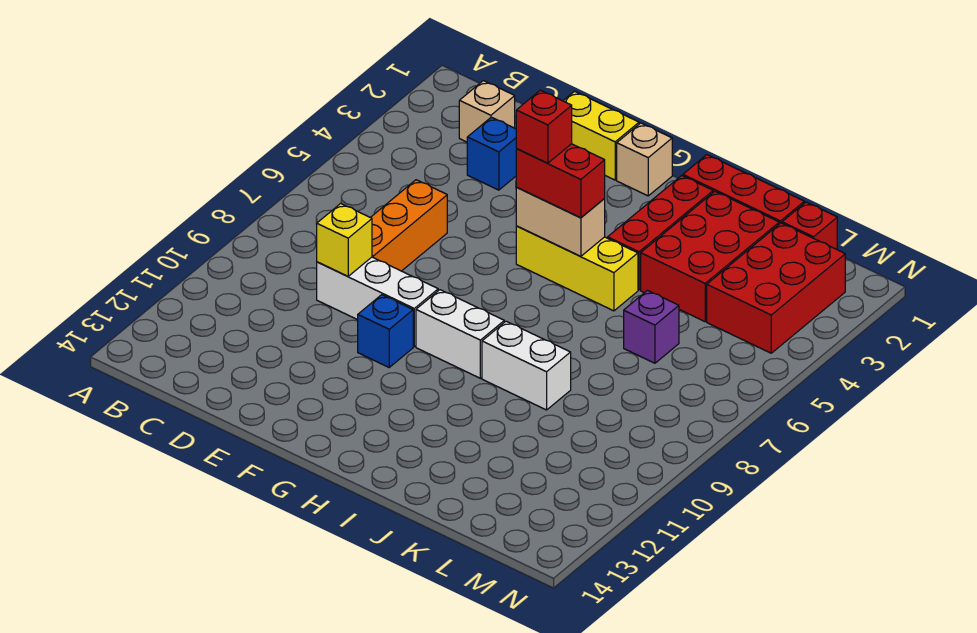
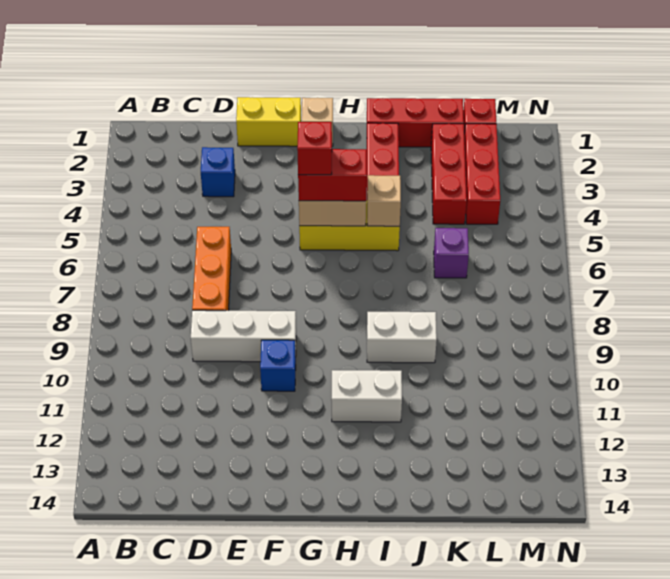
tan brick C2 level 1 -> tan brick I5 level 2
yellow brick D9 level 2 -> none
white brick G9:H9 level 1 -> white brick H11:I11 level 1
red brick J2:K4 level 1 -> red brick K2:K4 level 1
red brick L2:M4 level 1 -> red brick L2:L4 level 1

